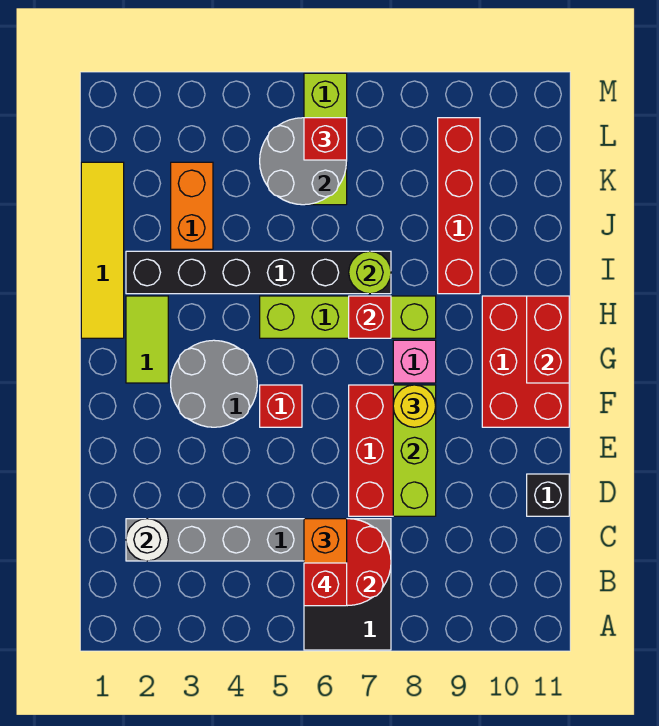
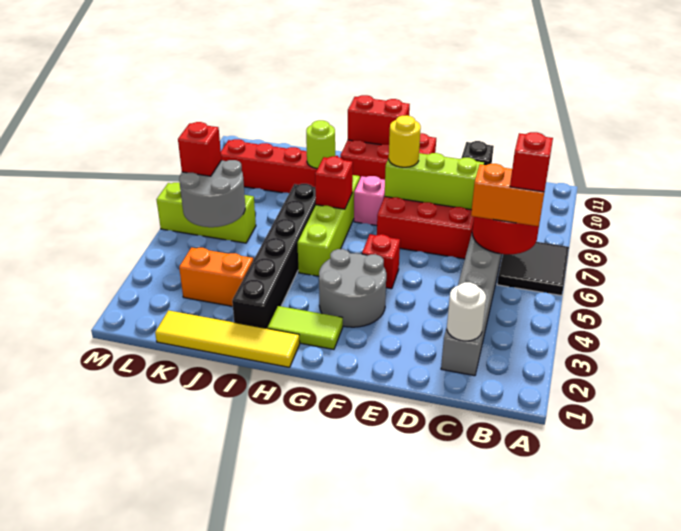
lime round brick I7 level 2 -> lime round brick I9 level 2

